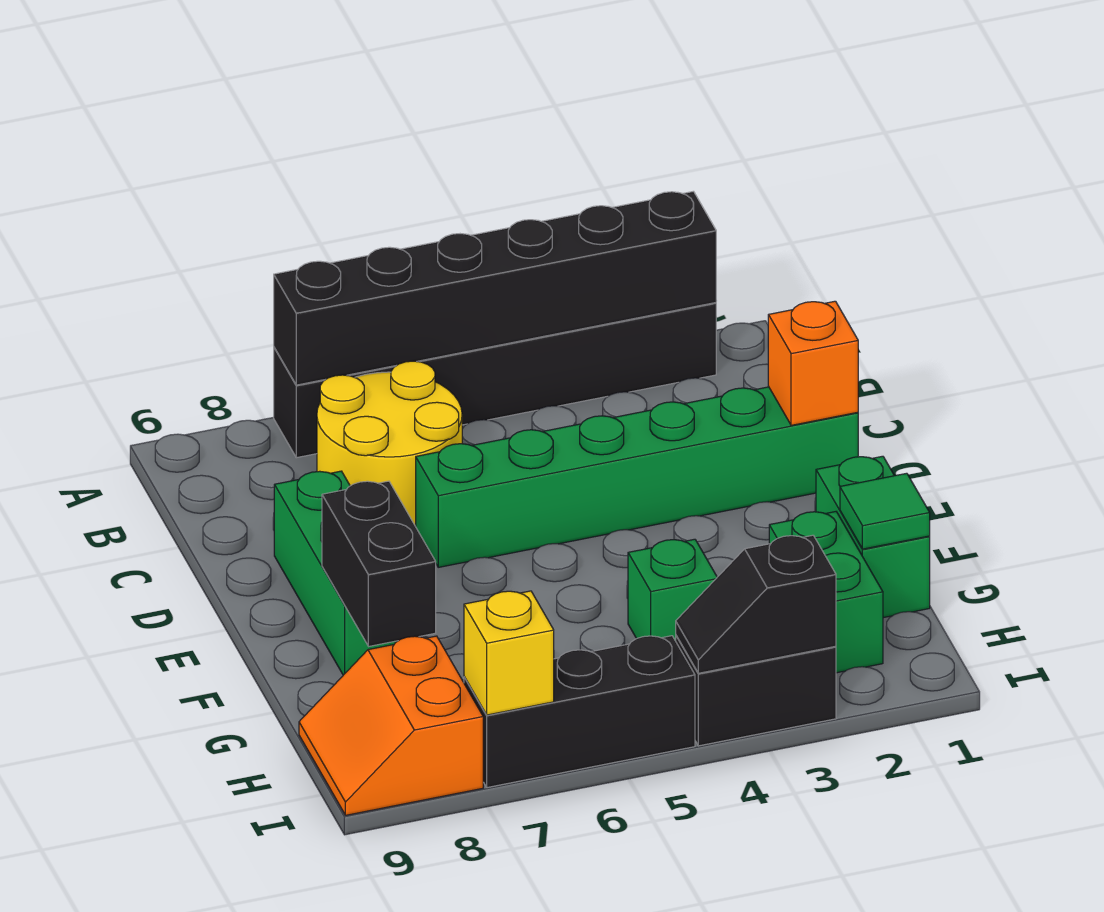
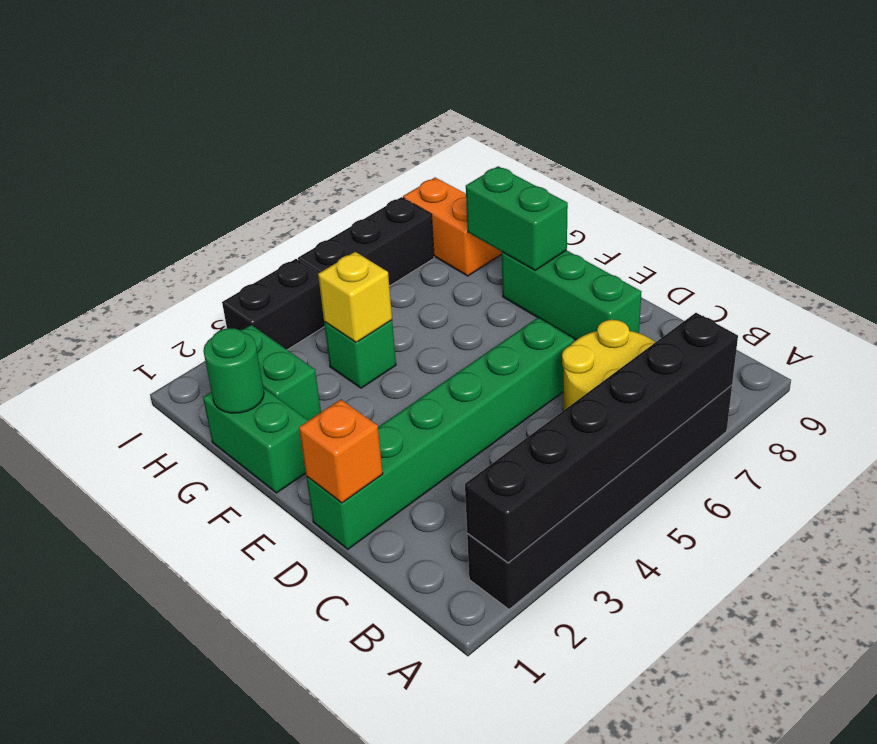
black brick F8:G8 level 2 -> green brick F8:G8 level 2
green tile G1 level 2 -> green round brick G1 level 2
black slope I3:I4 level 2 top 3 -> none
yellow brick I7 level 2 -> yellow brick G4 level 2

